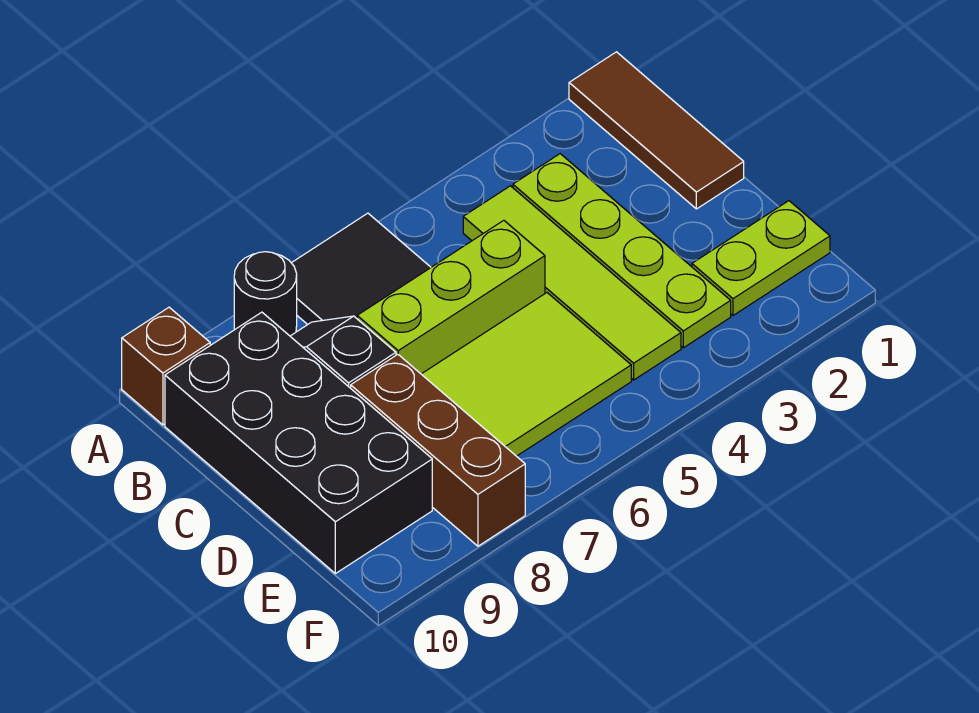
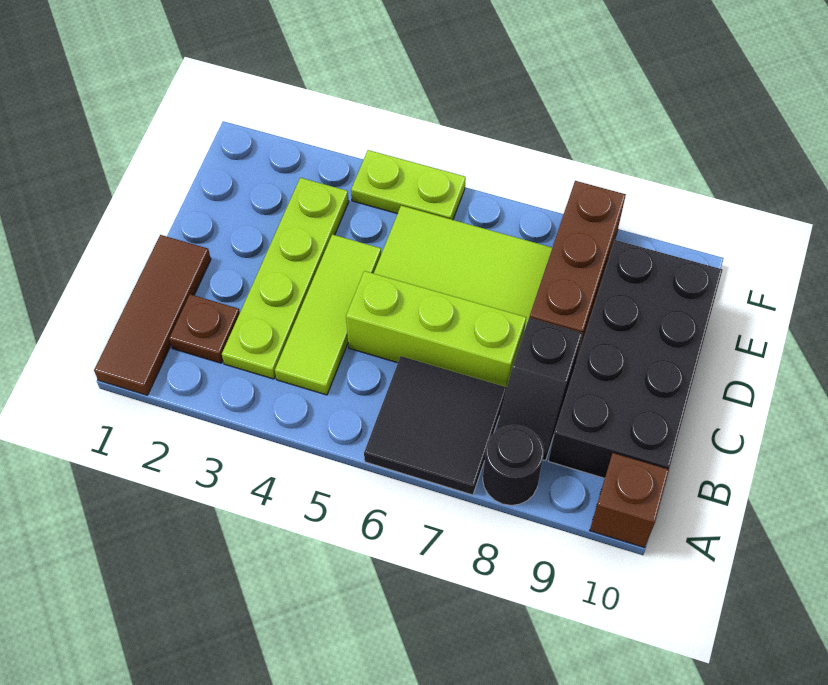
none -> brown plate B2 level 1
lime tile B4:E4 level 1 -> lime tile B4:D4 level 1
lime plate E1:E2 level 1 -> lime plate F4:F5 level 1

